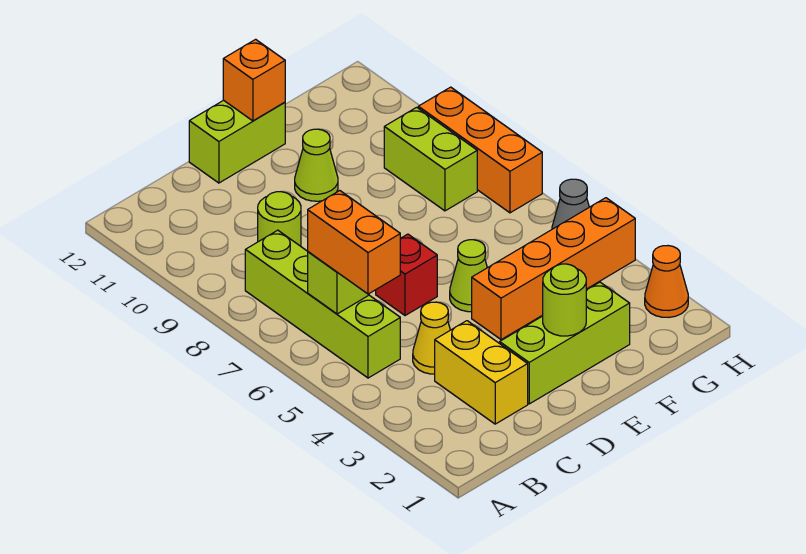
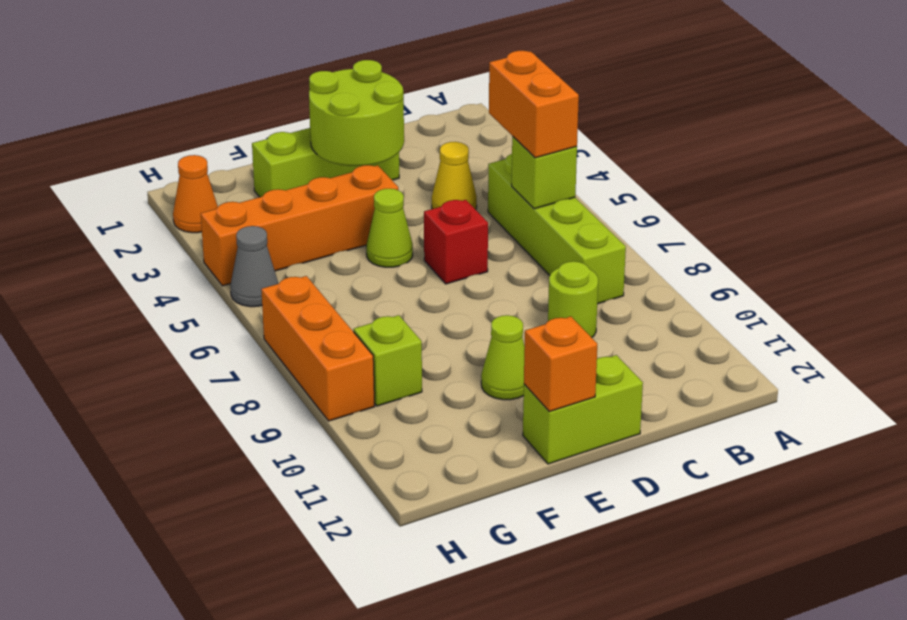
yellow brick C2:C3 level 1 -> none
lime round brick E2 level 2 -> lime round brick D2:E3 level 2
lime brick G8:G9 level 1 -> lime brick G9 level 1

